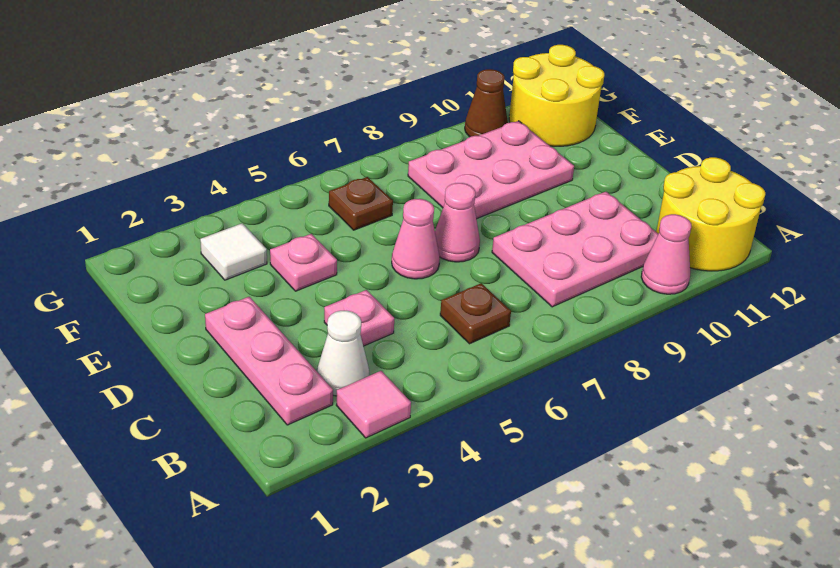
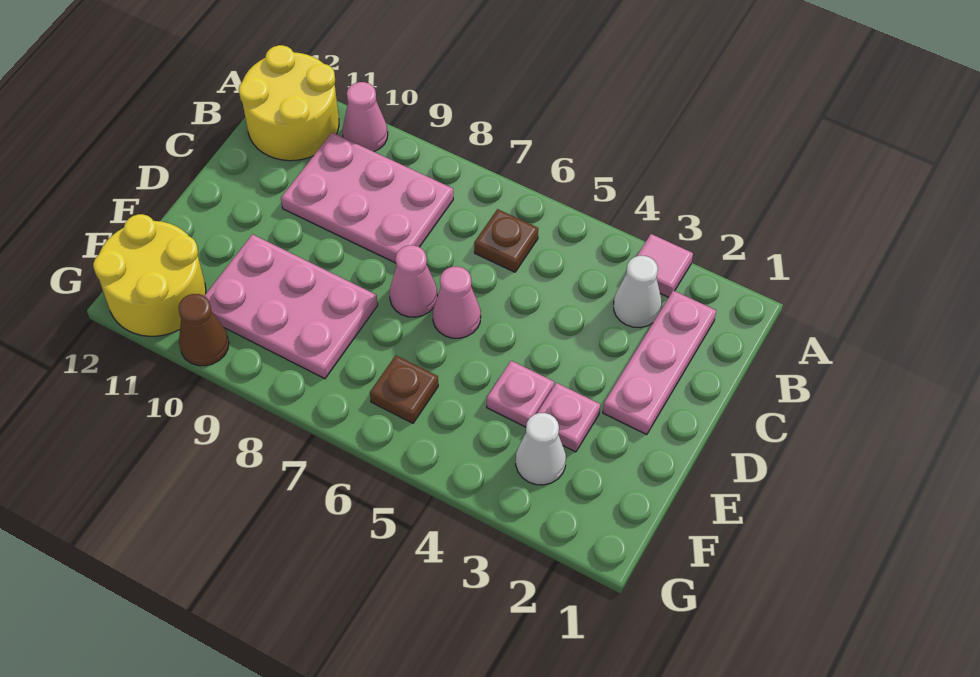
pink plate C4 level 1 -> pink plate E3 level 1
white tile F3 level 1 -> white cone F3 level 1

